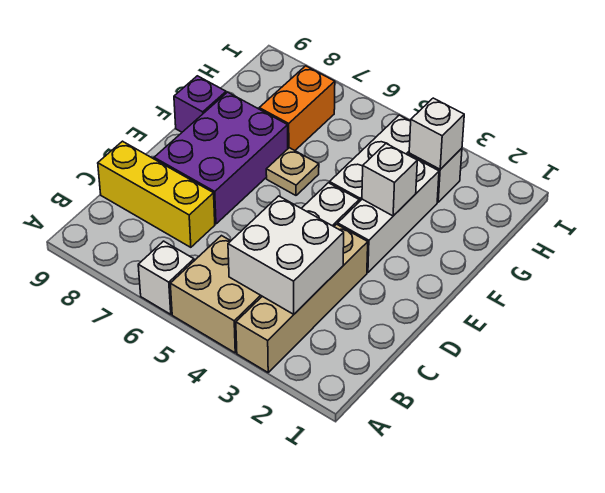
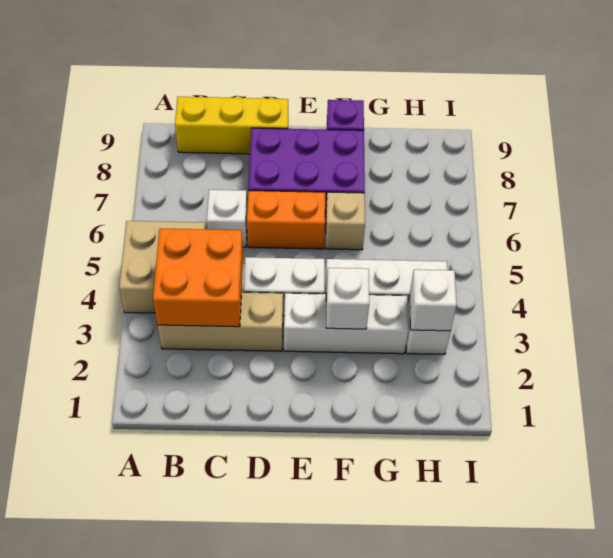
tan brick A3:D3 level 1 -> tan brick B3:D3 level 1
white brick A6 level 1 -> white brick C6 level 1
white brick B3:C4 level 2 -> orange brick B3:C4 level 2
yellow brick C7:C9 level 1 -> yellow brick B9:D9 level 1
tan plate F6 level 1 -> tan brick F6 level 1
orange brick G7:H7 level 1 -> orange brick D6:E6 level 1

